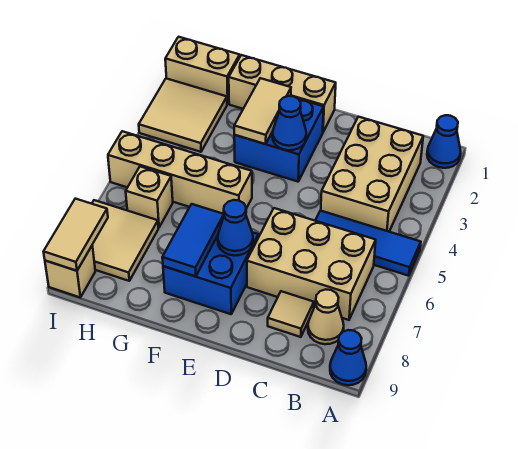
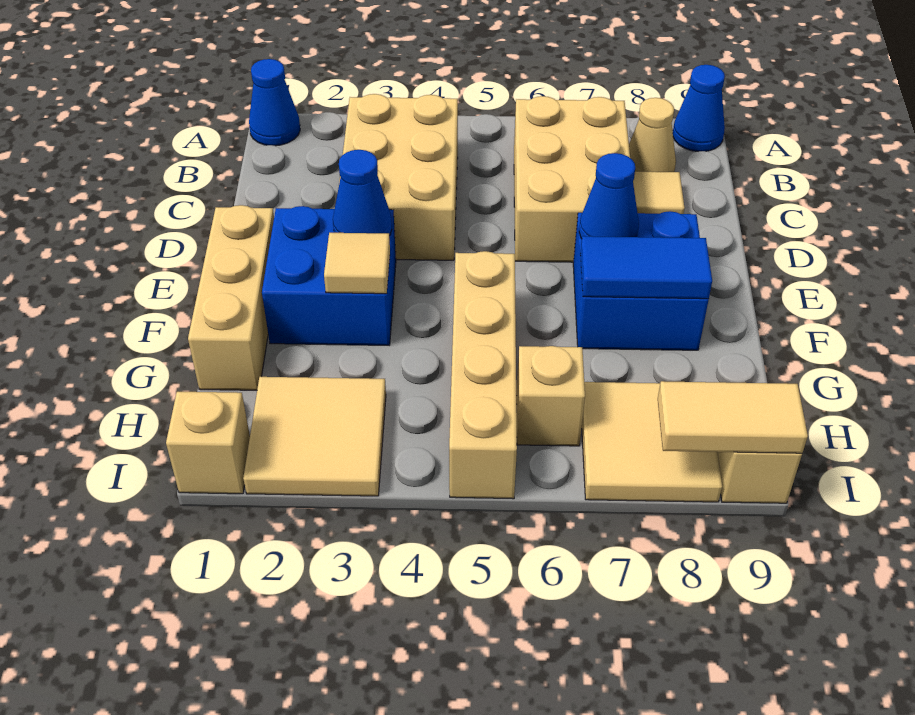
blue tile A5:C5 level 1 -> none
tan brick B2:C4 level 1 -> tan brick B3:D4 level 1
tan tile F2:F3 level 2 -> tan tile F3 level 2
tan brick H1:I1 level 1 -> tan brick I1 level 1

